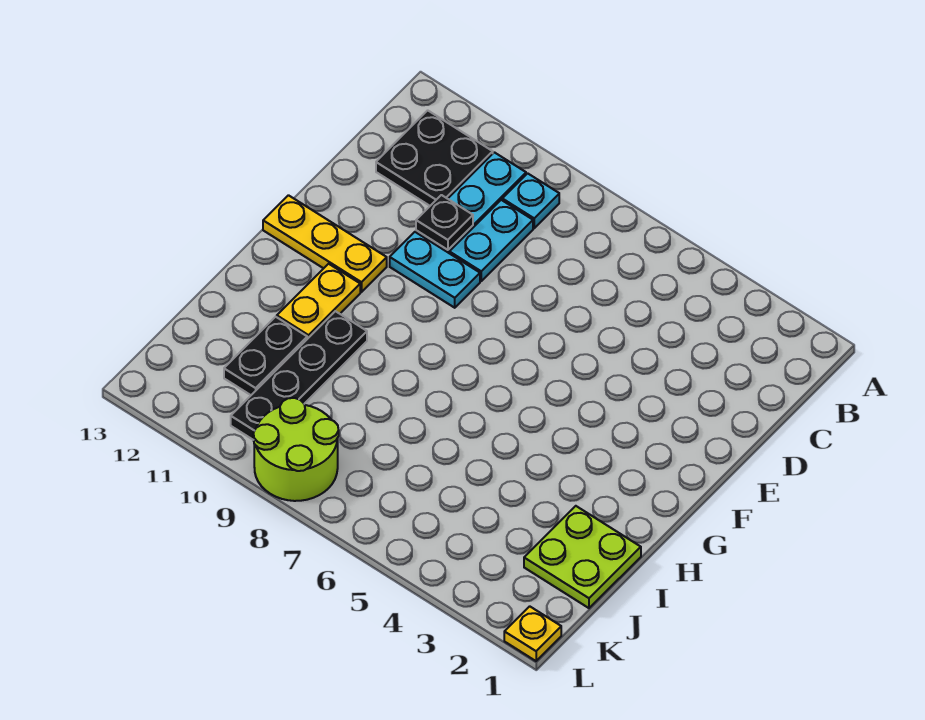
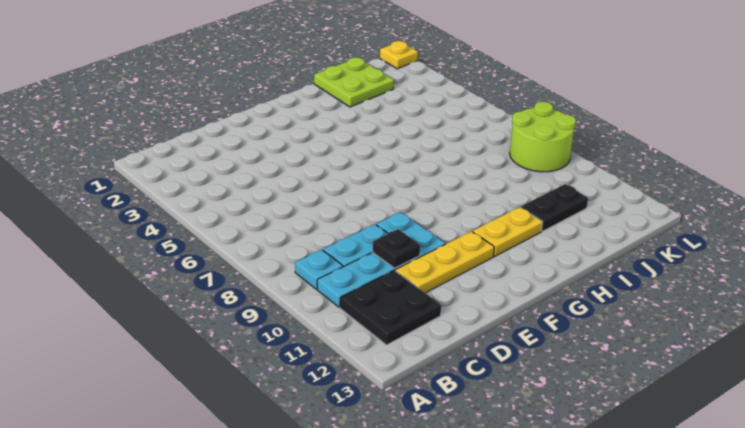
yellow plate F11:F13 level 1 -> yellow plate D11:F11 level 1
black plate H10:K10 level 1 -> none

